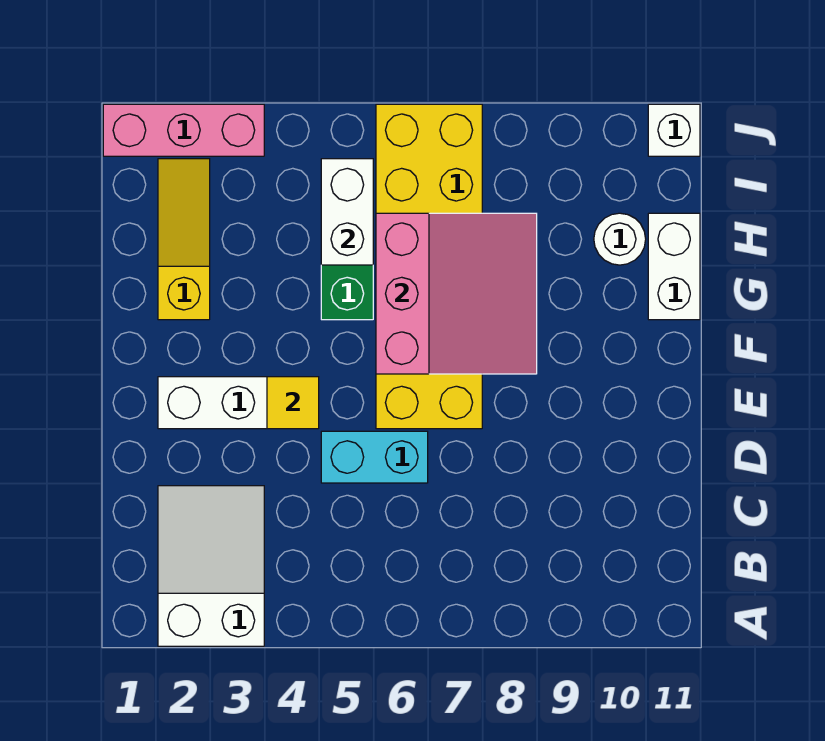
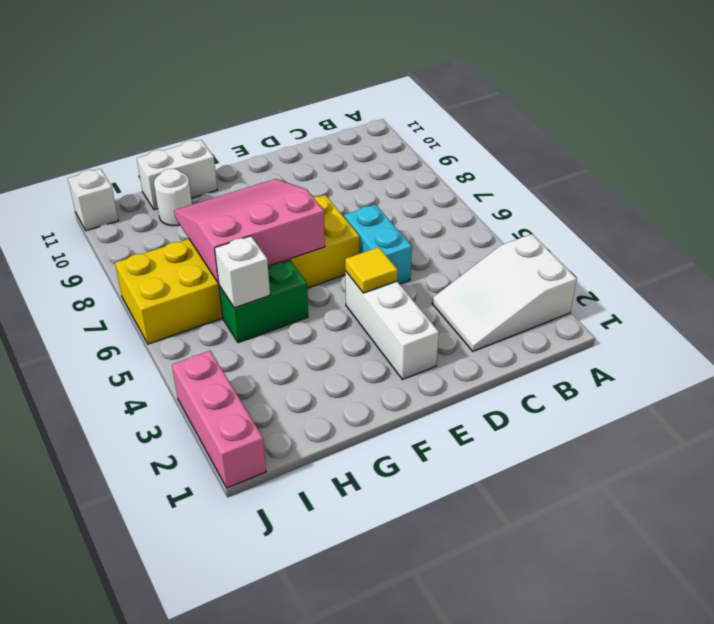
yellow slope G2:I2 level 1 top G -> none
white brick H5:I5 level 2 -> white brick H5 level 2

